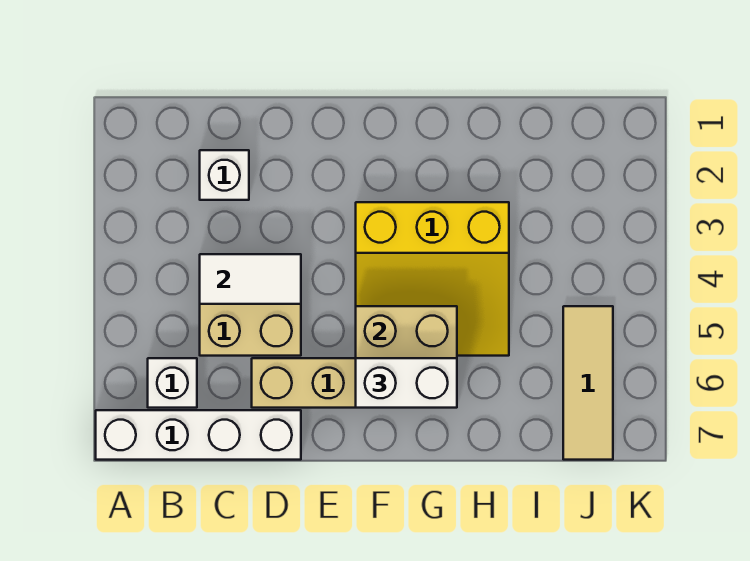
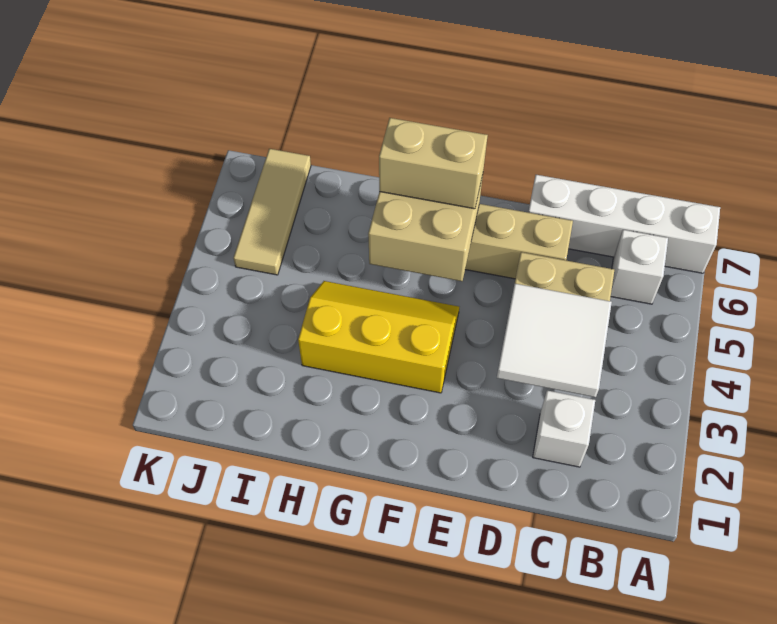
white tile C4:D4 level 2 -> white tile C3:D4 level 2
yellow slope F3:H5 level 1 top 3 -> yellow slope F3:H4 level 1 top 3
white brick F6:G6 level 3 -> tan brick F6:G6 level 3

